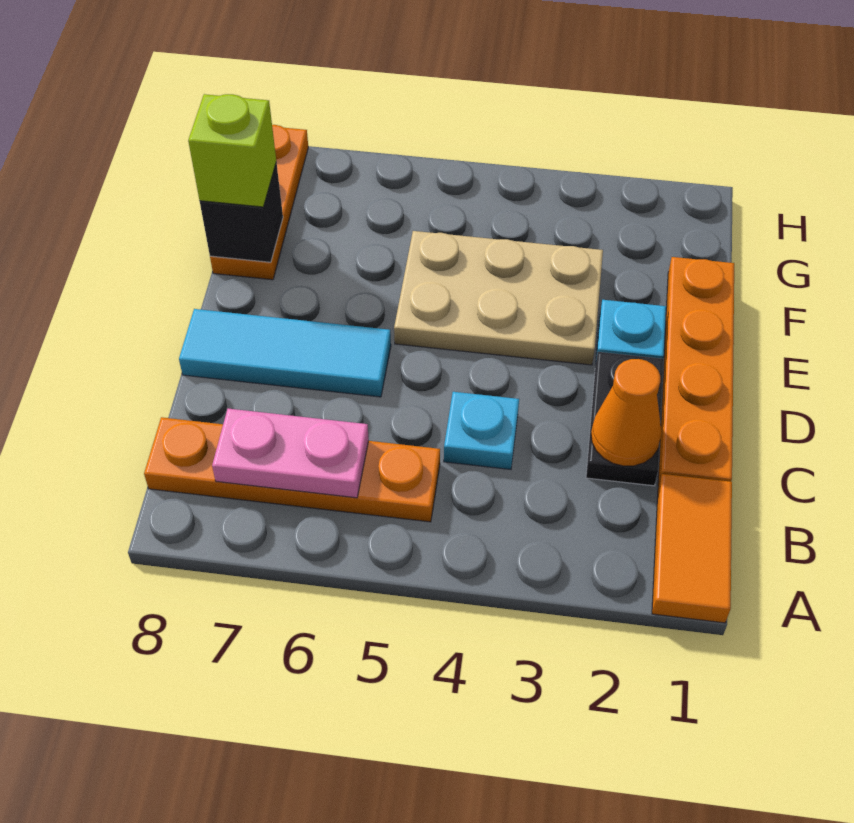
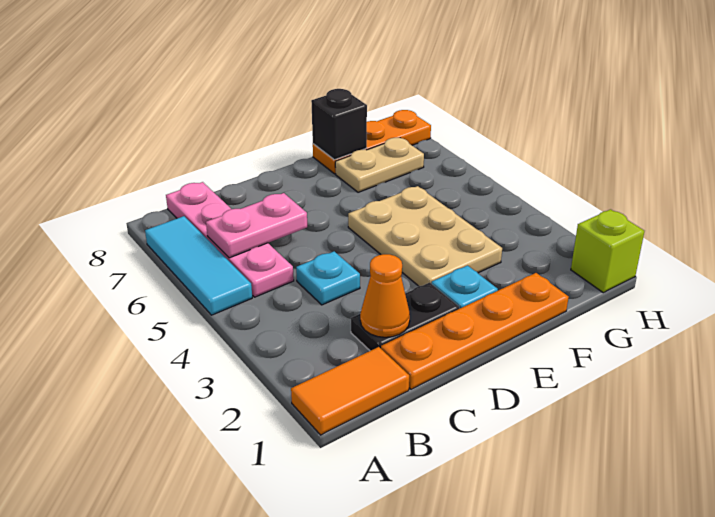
orange plate B5:B8 level 1 -> pink plate B5:B8 level 1
pink plate B6:B7 level 2 -> pink plate B6:C6 level 2
cyan tile D6:D8 level 1 -> cyan tile A5:A7 level 1
none -> tan plate F7:G7 level 1
lime brick F8 level 3 -> lime brick H1 level 1

